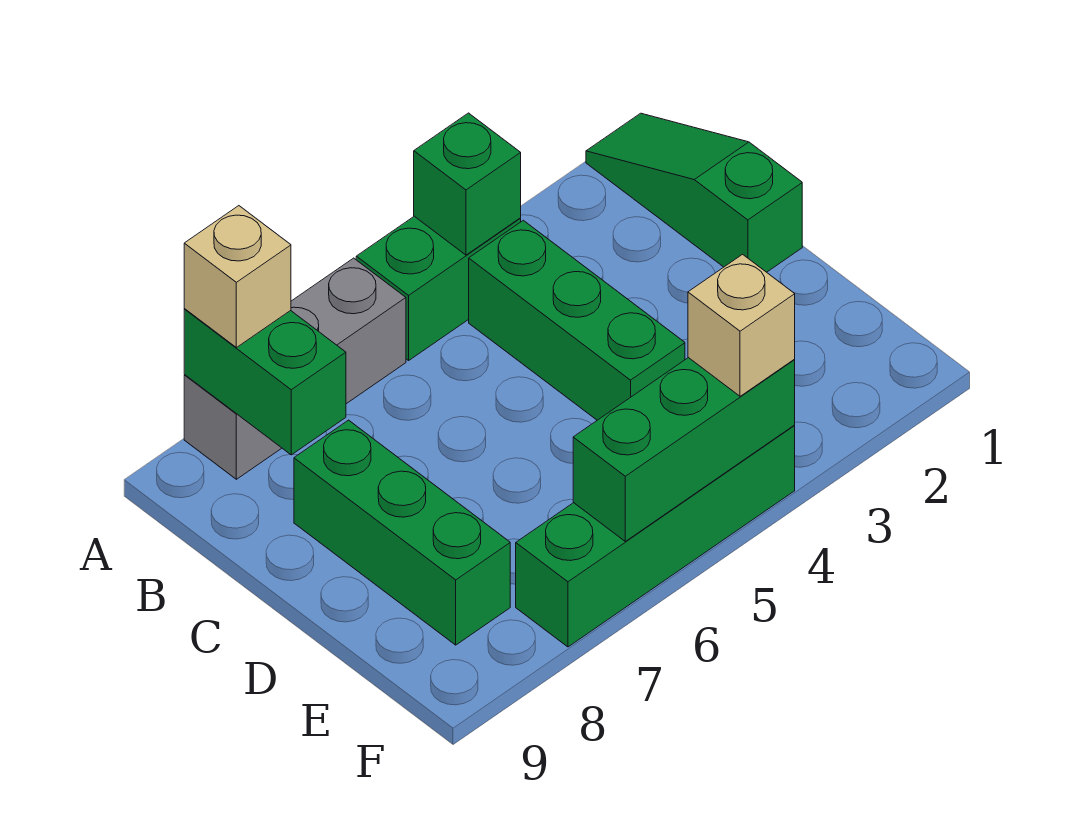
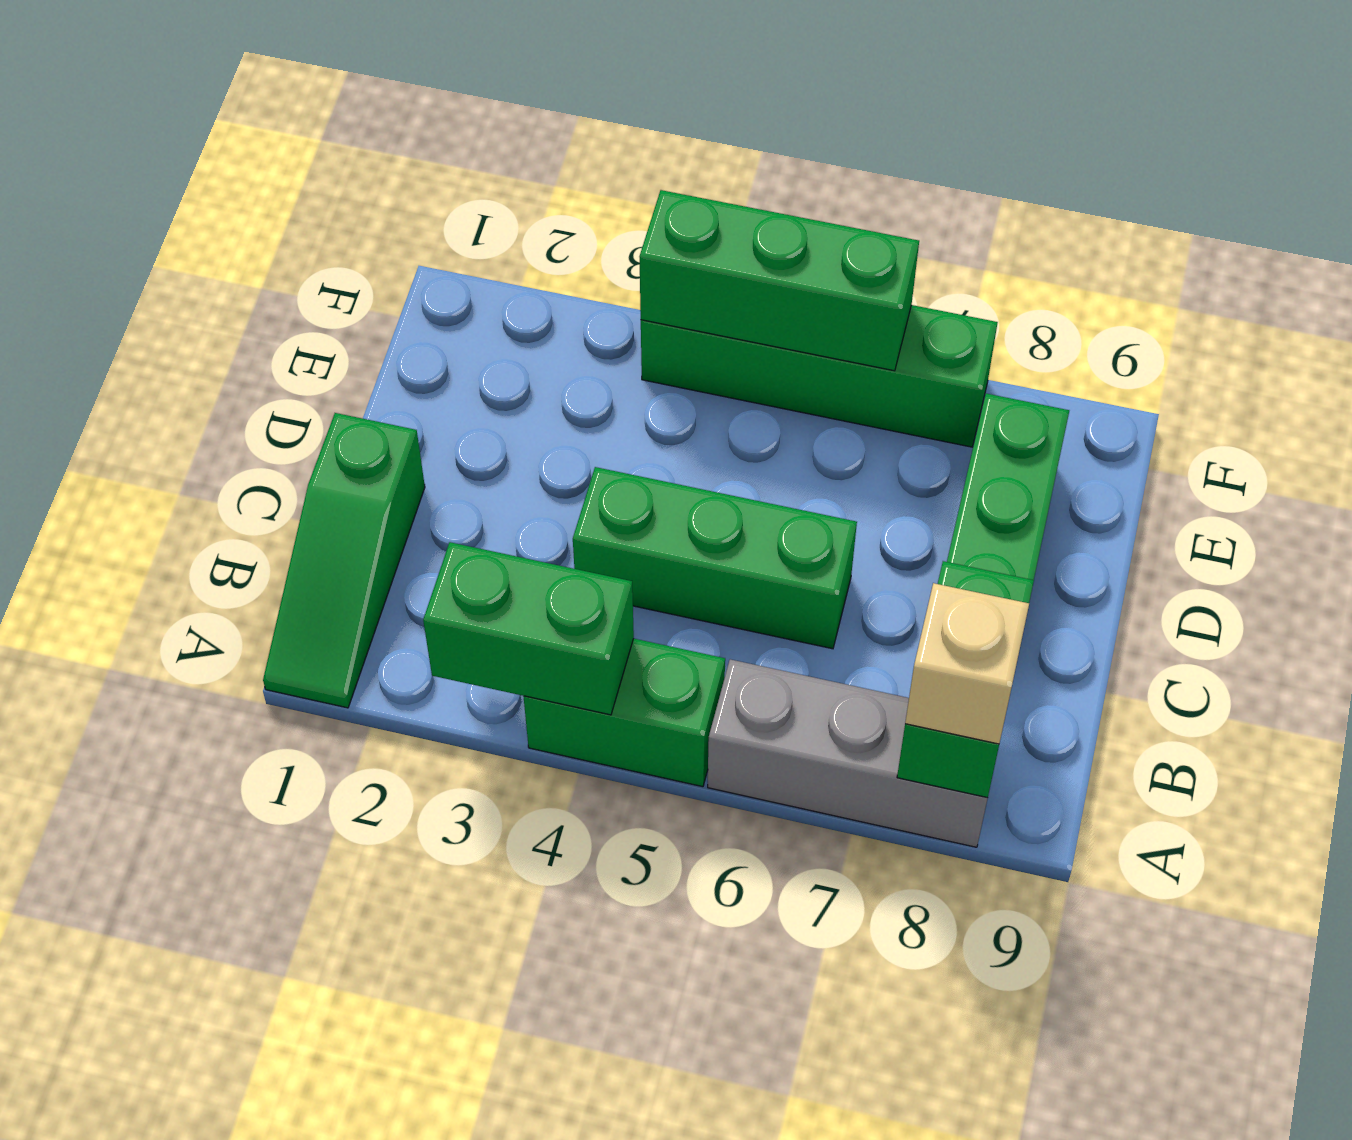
green brick A4 level 2 -> green brick A3:A4 level 2
green brick B4:D4 level 1 -> green brick C4:C6 level 1
tan brick F4 level 3 -> none

